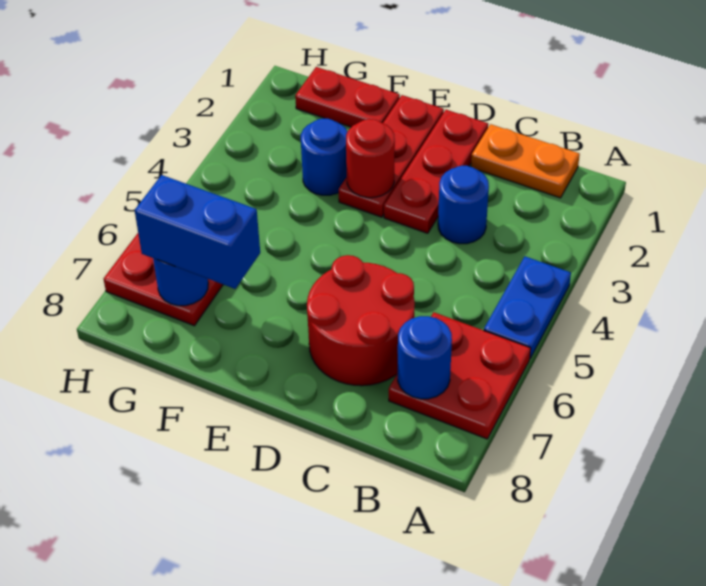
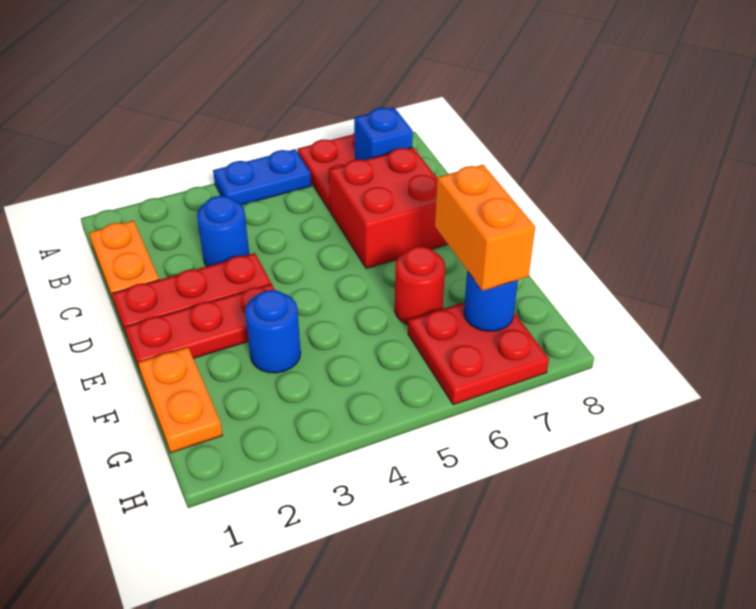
blue round brick B7 level 2 -> blue brick B7 level 2
red round brick C6:D7 level 1 -> red brick C6:D7 level 1
red round brick E3 level 2 -> red round brick F6 level 1
red plate F1:G1 level 1 -> orange plate F1:G1 level 1
blue brick F7:G7 level 3 -> orange brick F7:G7 level 3

